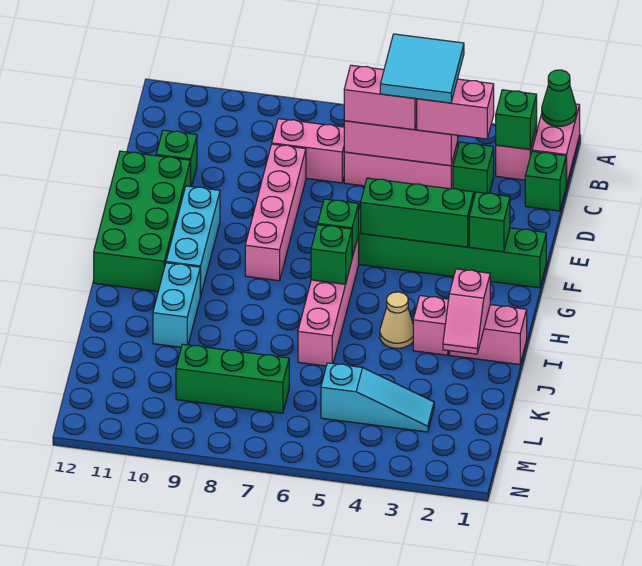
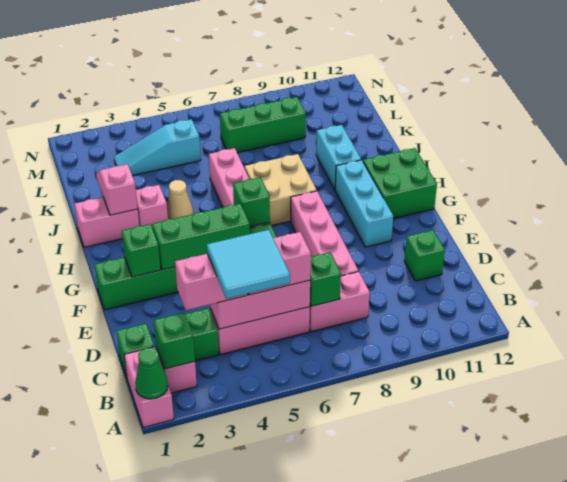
green brick E11:H12 level 1 -> green brick G11:H12 level 1
green brick H6 level 2 -> green brick C7 level 2
none -> tan brick H7:I8 level 1

